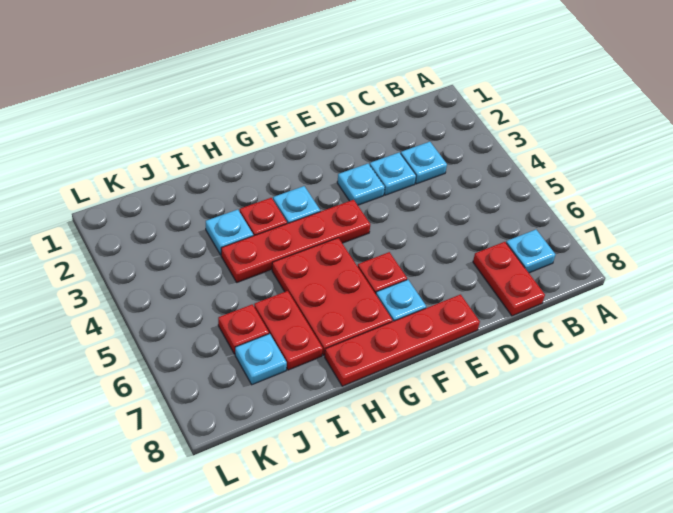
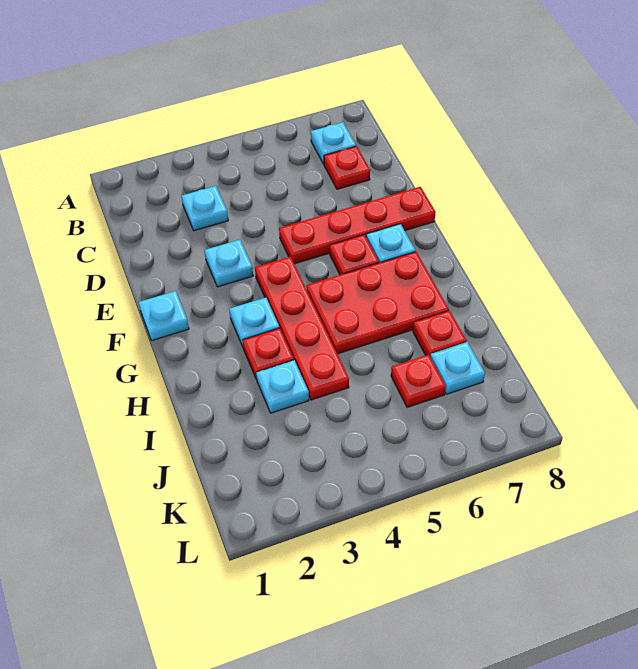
red plate C7:C8 level 1 -> red plate C7 level 1
cyan plate D3 level 1 -> cyan plate F1 level 1
red plate E8:H8 level 1 -> red plate E5:E8 level 1
red plate I6:I7 level 1 -> red plate I7 level 1

